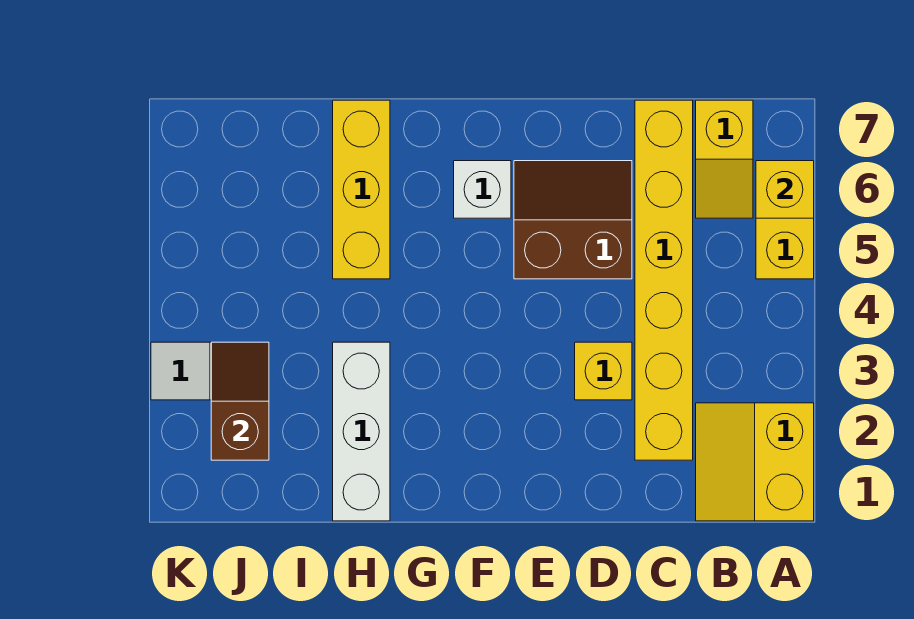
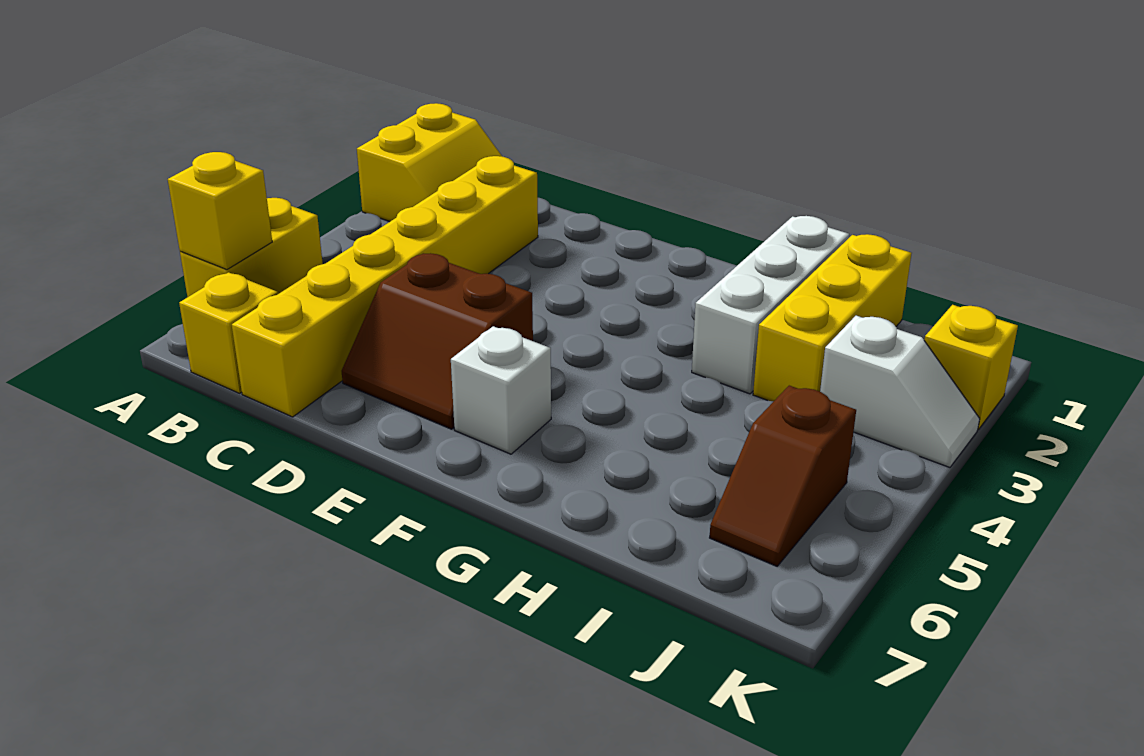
yellow brick D3 level 1 -> yellow brick K2 level 1
yellow brick H5:H7 level 1 -> yellow brick I1:I3 level 1
brown slope J2:J3 level 2 top 2 -> brown slope J5:J6 level 1 top 5

